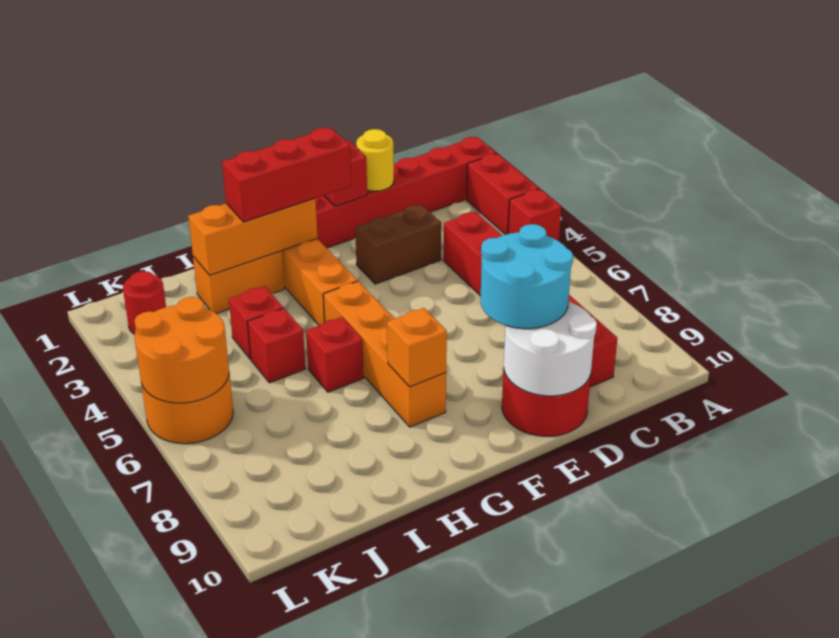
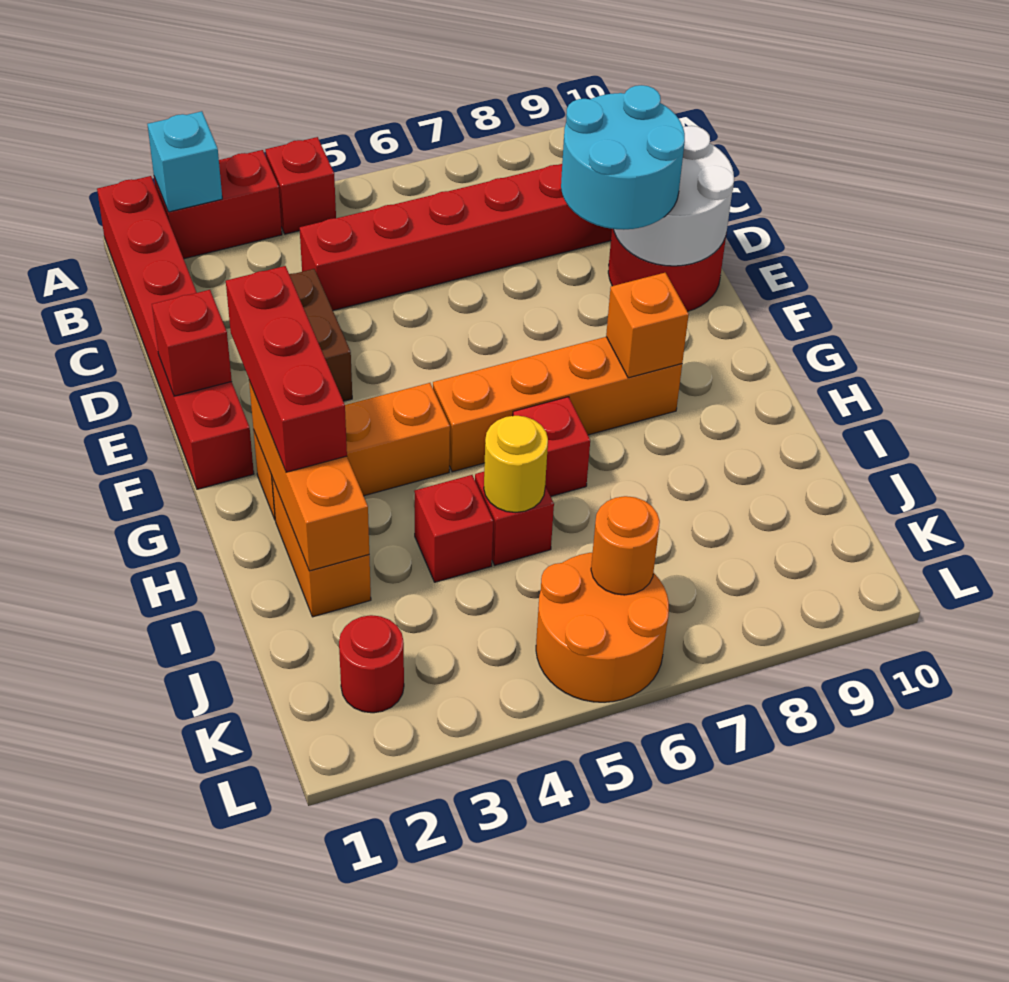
none -> cyan brick A2 level 2
yellow round brick D1 level 2 -> yellow round brick I5 level 2
orange round brick K5:L6 level 2 -> orange round brick K6 level 2

